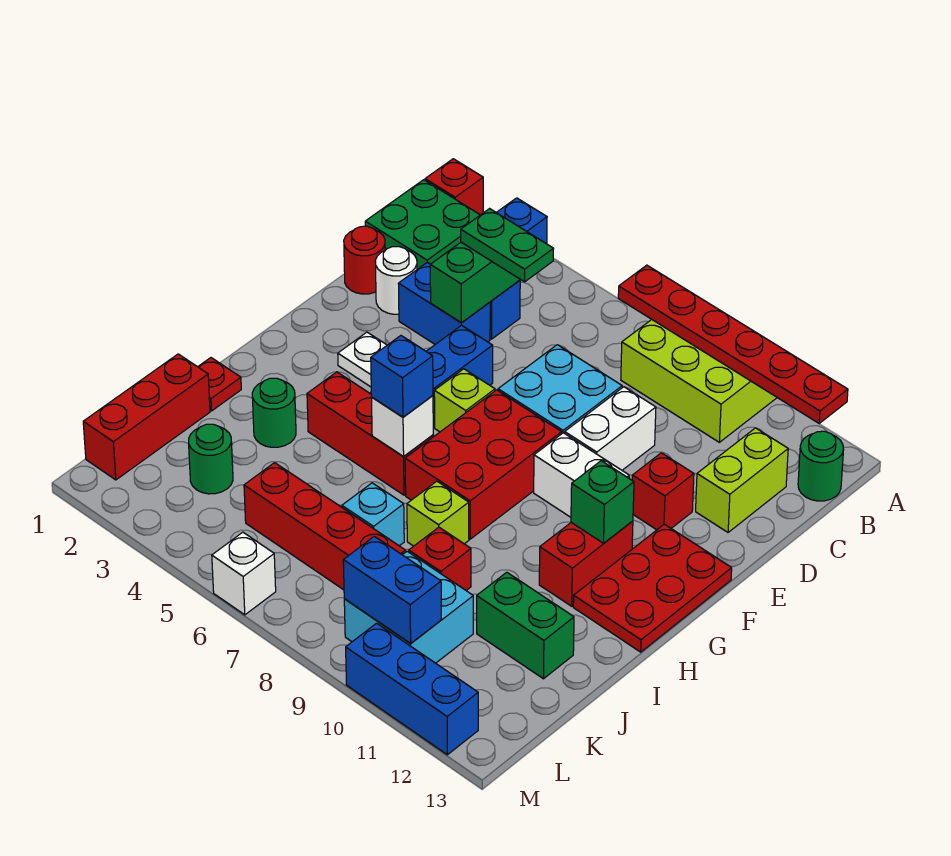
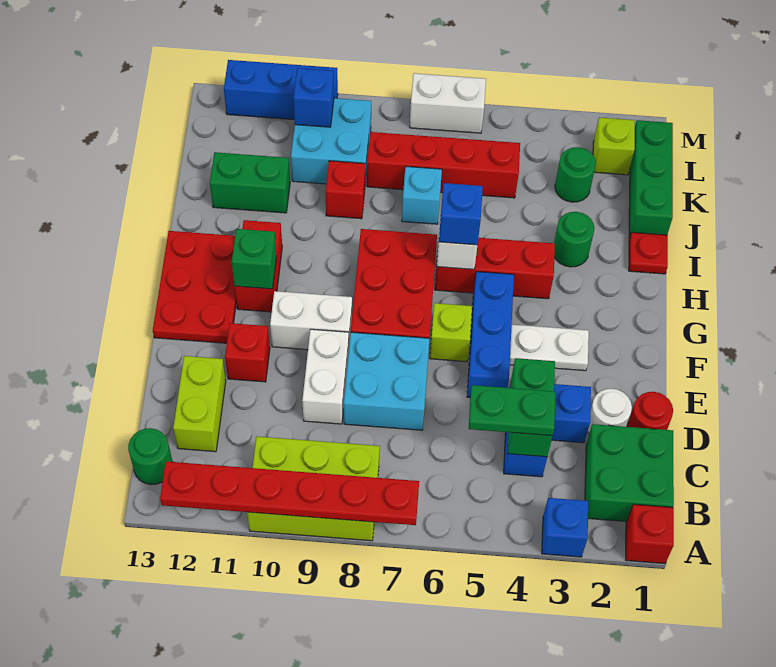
lime brick I8 level 1 -> lime brick L2 level 1
red brick J1:L1 level 1 -> green brick J1:L1 level 1
blue brick L9:L10 level 2 -> blue brick L10 level 2
white brick M6 level 1 -> white brick M6:M7 level 1

